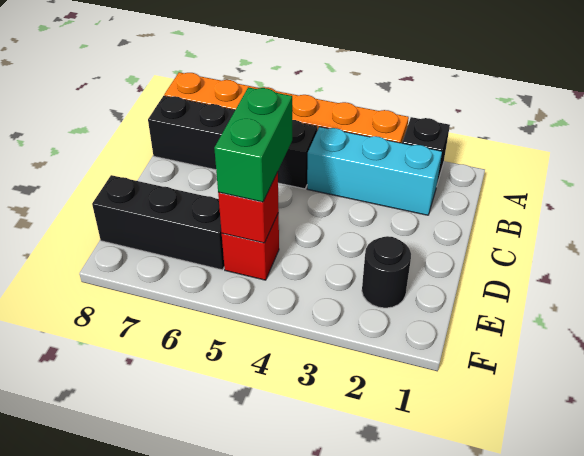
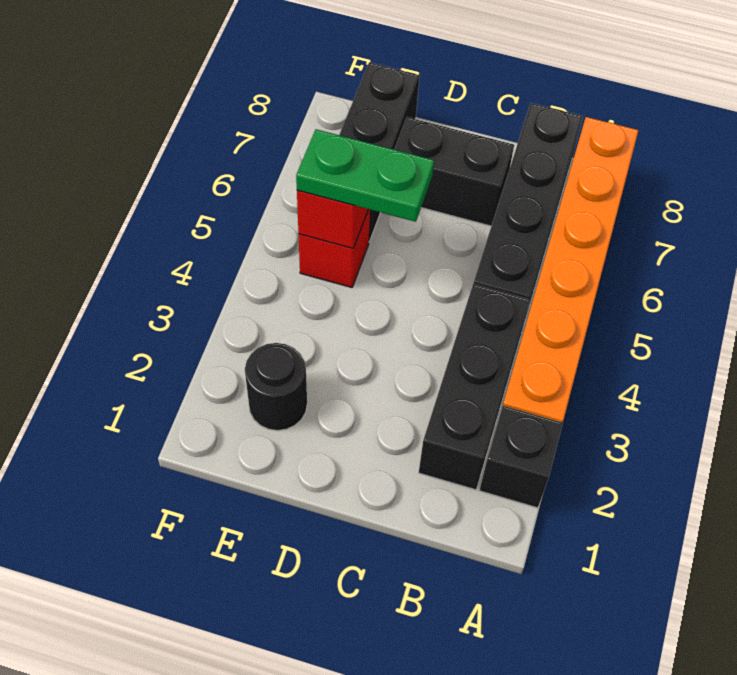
cyan brick B2:B4 level 1 -> black brick B2:B4 level 1
none -> black brick C7:D7 level 1
green brick D5:E5 level 3 -> green plate D5:E5 level 3

